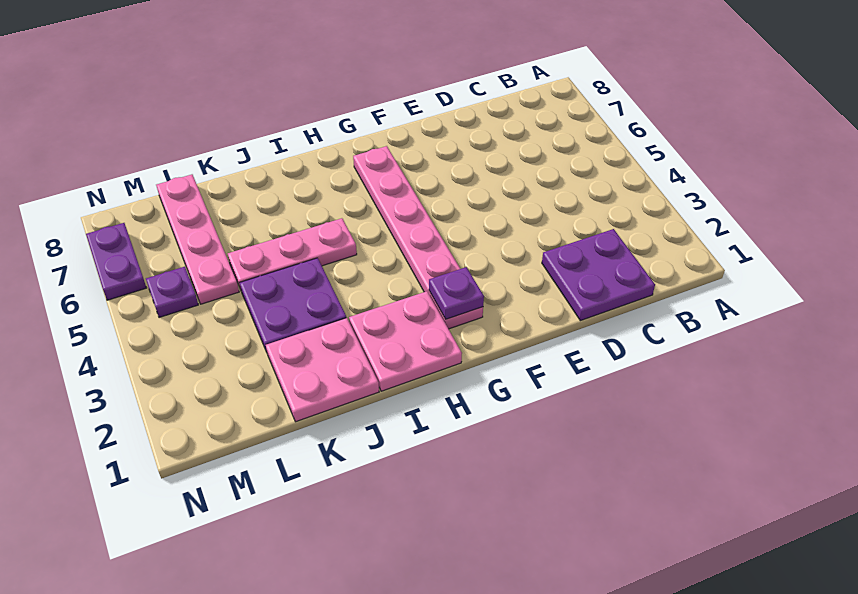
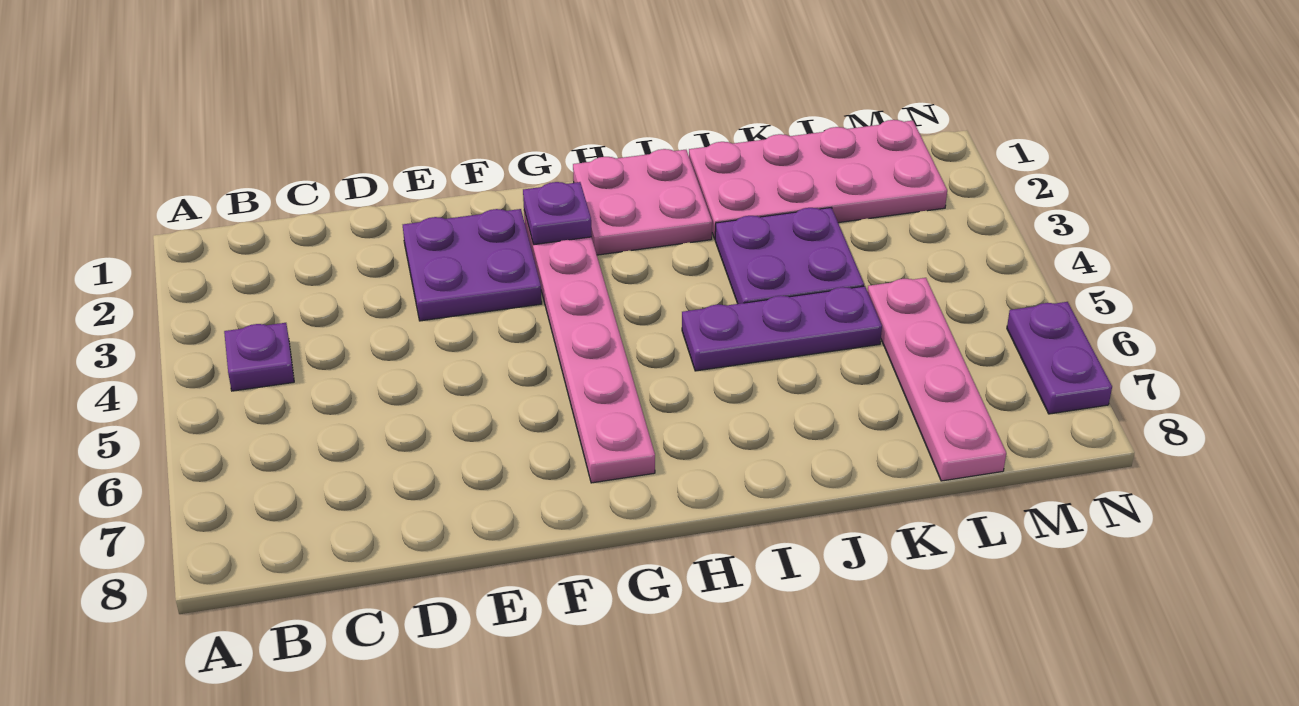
purple plate C1:D2 level 1 -> purple plate E2:F3 level 1
pink plate I5:K5 level 1 -> purple plate I5:K5 level 1
pink plate J1:K2 level 1 -> pink plate J1:M2 level 1
purple plate M5 level 1 -> purple plate B4 level 1

